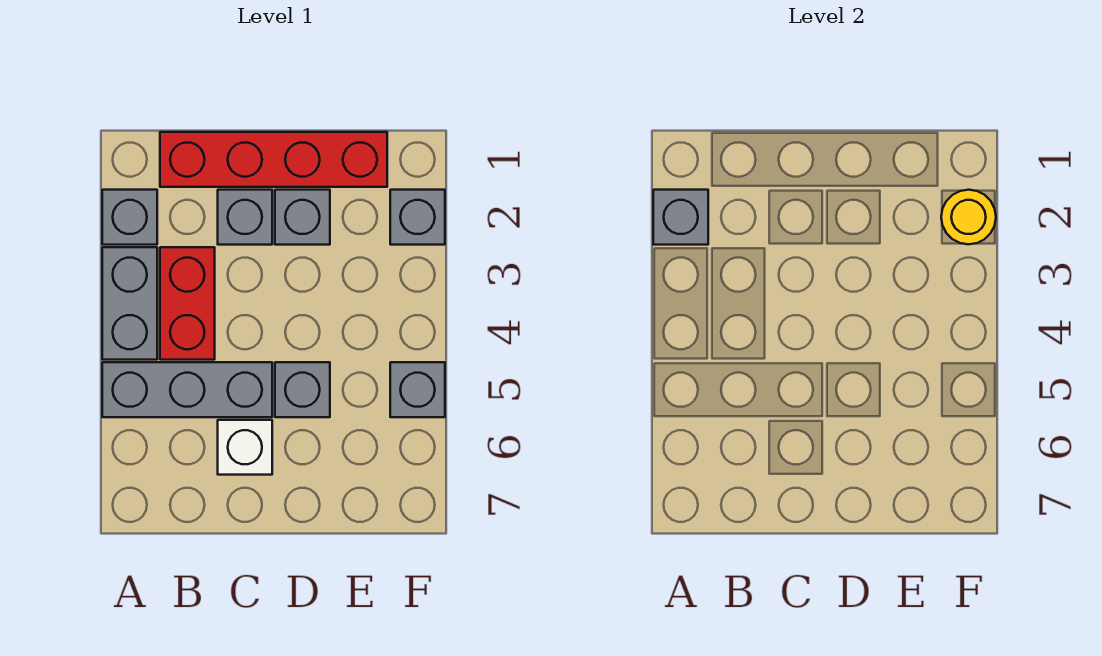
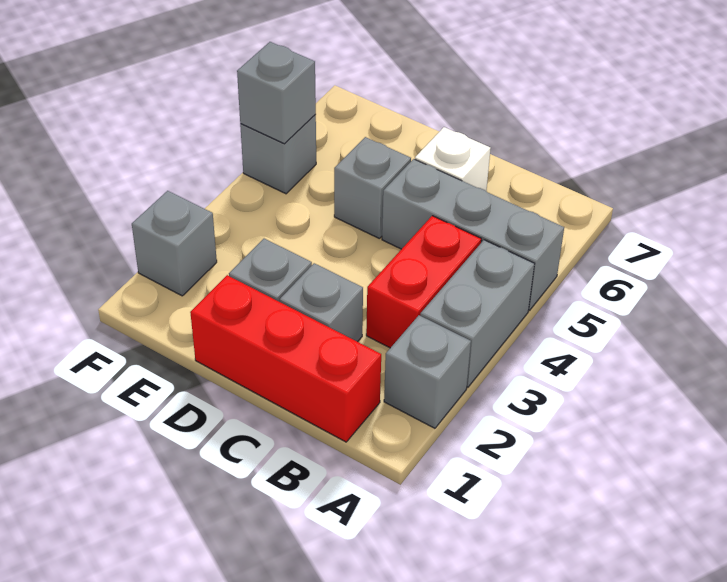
grey brick A2 level 2 -> grey brick F5 level 2
red brick B1:E1 level 1 -> red brick B1:D1 level 1
yellow round brick F2 level 2 -> none

